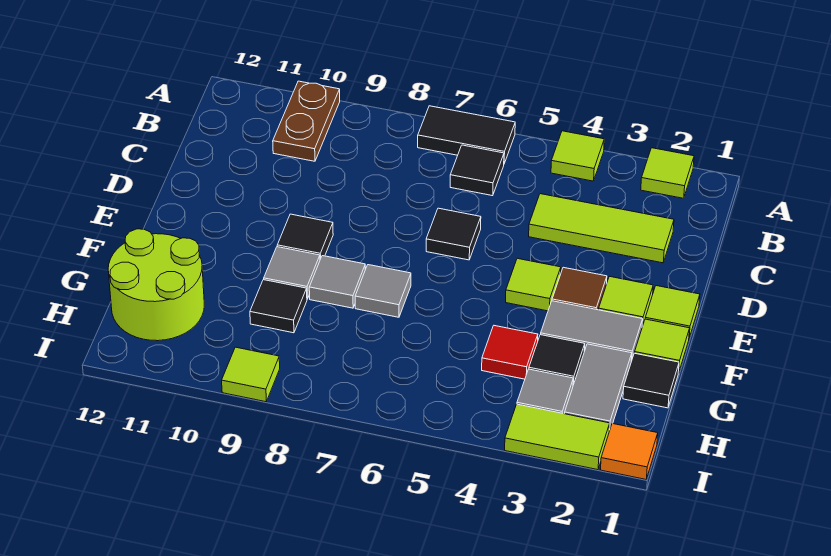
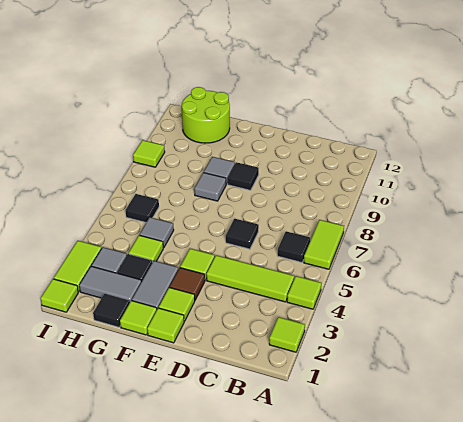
black tile A6:A7 level 1 -> lime tile A6:A7 level 1
brown plate A10:B10 level 1 -> none
lime tile C2:C4 level 1 -> lime tile B4:D4 level 1
grey tile F7 level 1 -> grey tile G5 level 1
red tile G4 level 1 -> lime tile G4 level 1
black tile G9 level 1 -> black tile H6 level 1
orange tile I1 level 1 -> lime tile I1 level 1

